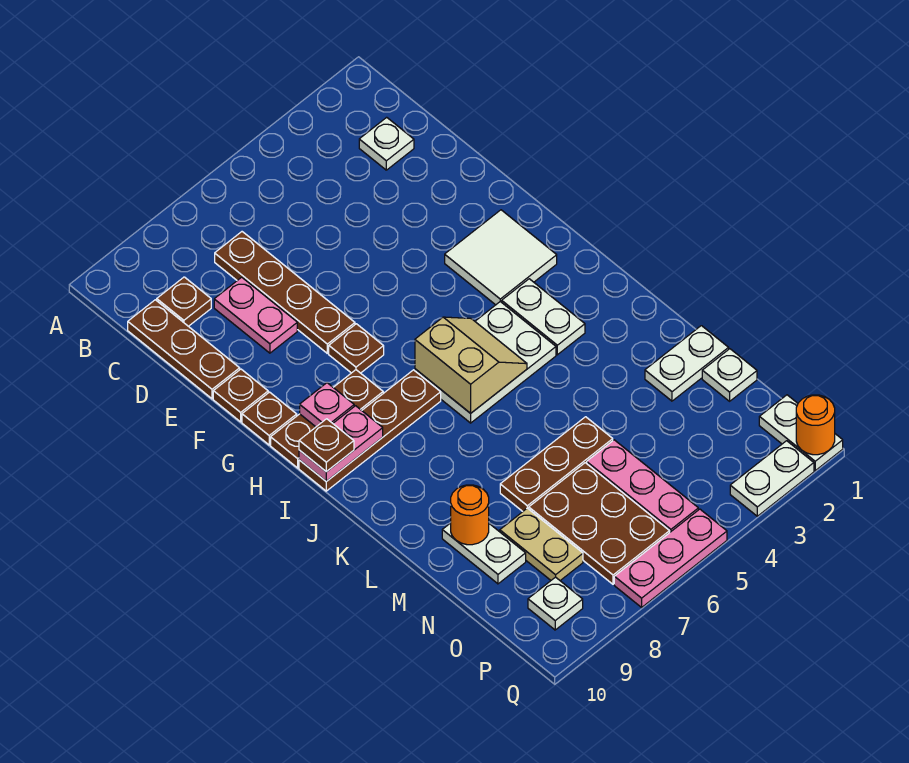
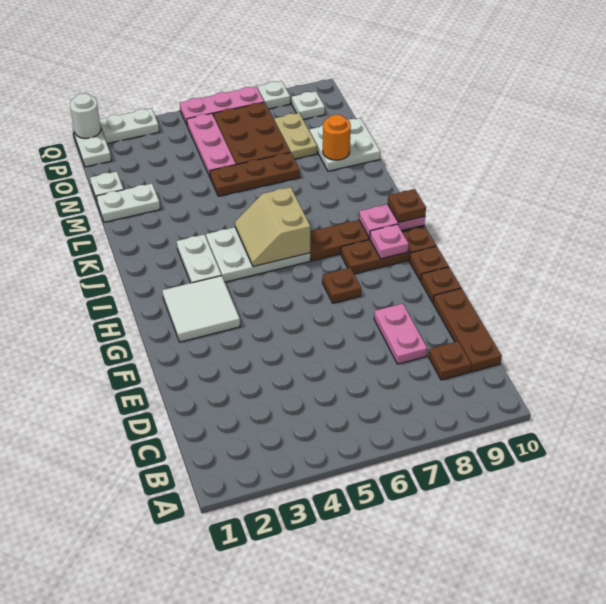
white plate C2 level 1 -> white plate Q8 level 1
brown plate C7:F7 level 1 -> none
white plate M9:N9 level 1 -> white plate M9:N10 level 1
orange round brick Q1 level 2 -> white round brick Q1 level 2

